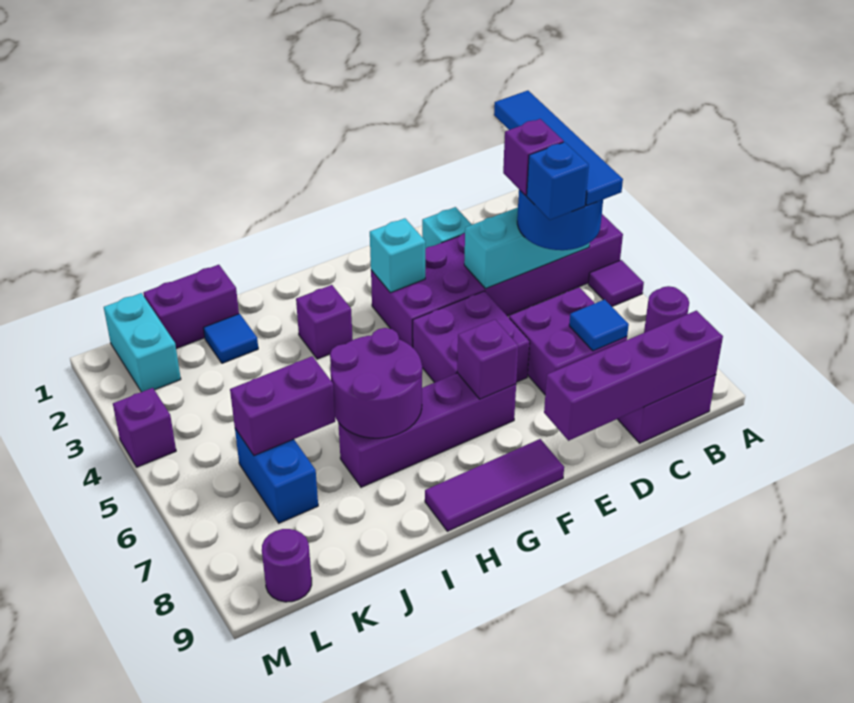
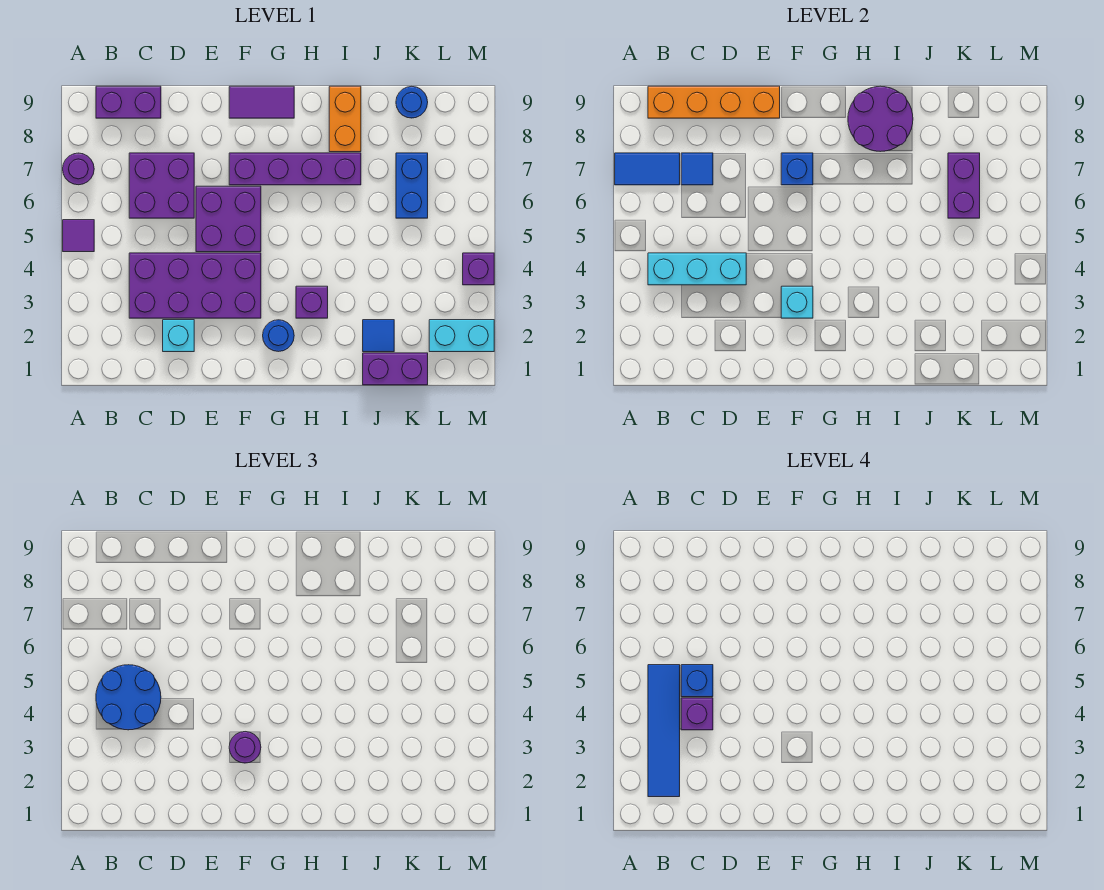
purple brick A3:F4 level 1 -> purple brick C3:F4 level 1
none -> blue tile A7:B7 level 2
purple brick B9:E9 level 2 -> orange brick B9:E9 level 2
purple brick F7 level 2 -> blue brick F7 level 2
purple tile F9:H9 level 1 -> purple tile F9:G9 level 1
none -> blue round brick G2 level 1
purple round brick H6:I7 level 2 -> purple round brick H8:I9 level 2
none -> orange brick I8:I9 level 1
purple brick J6:K6 level 2 -> purple brick K6:K7 level 2
none -> blue round brick K9 level 1
cyan brick L1:L2 level 1 -> cyan brick L2:M2 level 1
purple round brick L9 level 1 -> purple round brick F3 level 3

